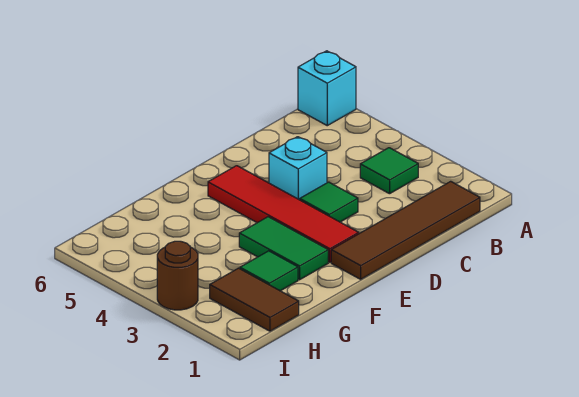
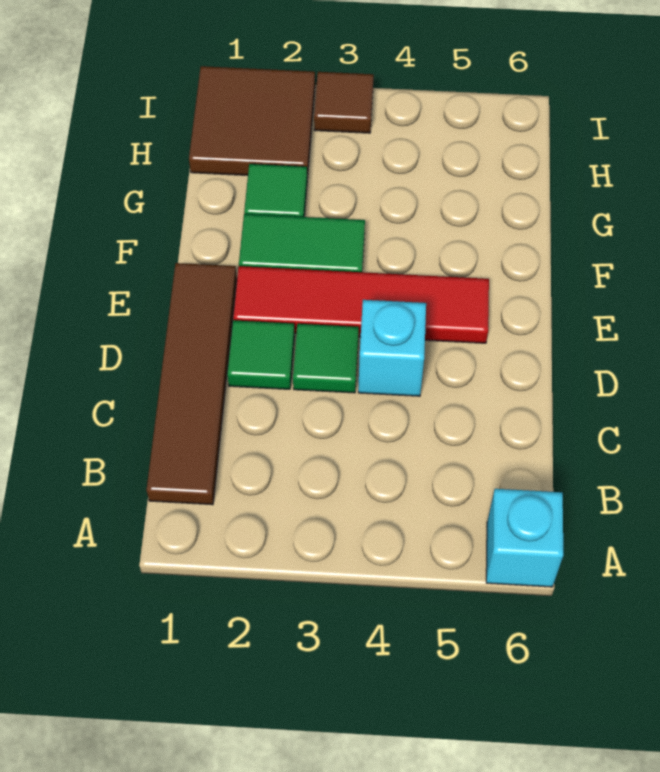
green tile B3 level 1 -> green tile D2 level 1
brown tile H1:H2 level 1 -> brown tile H1:I2 level 1
brown round brick I3 level 1 -> brown tile I3 level 1

